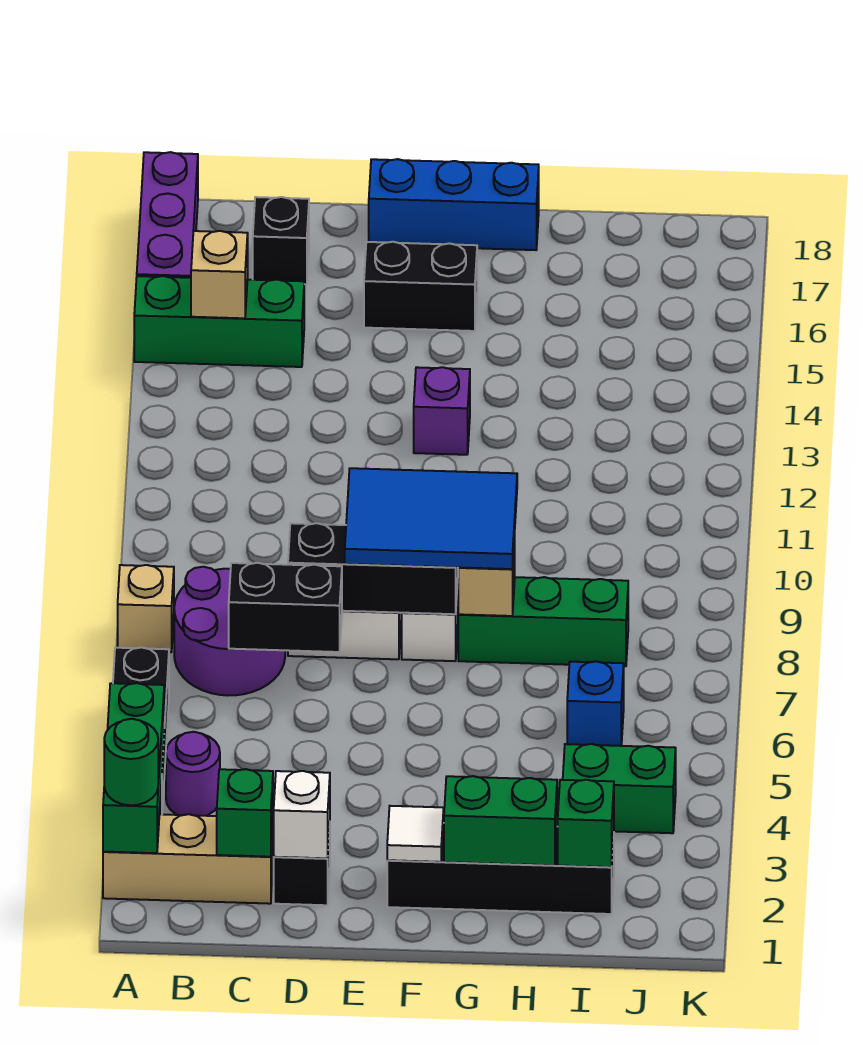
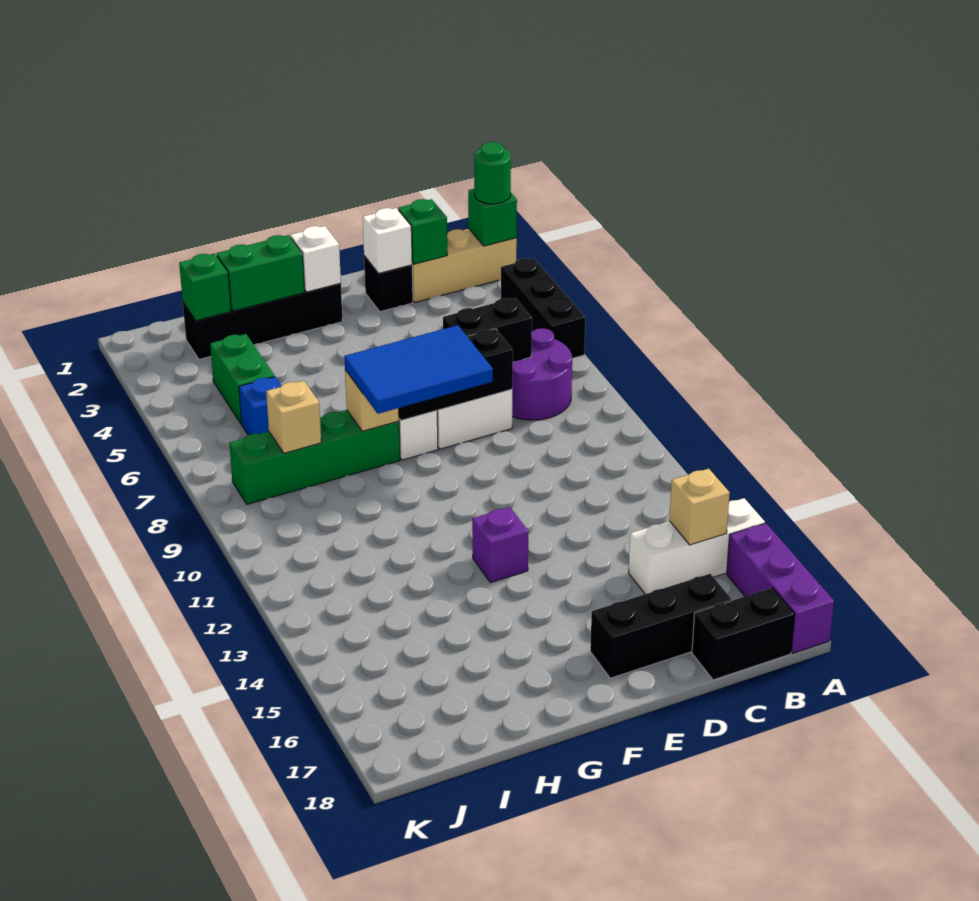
green brick A2:A4 level 2 -> green brick A2 level 2
tan brick A8 level 1 -> tan brick I8 level 2
green brick A15:C15 level 1 -> white brick A15:C15 level 1
purple round brick B4 level 1 -> none
black brick C17 level 1 -> black brick C17:E17 level 1
black brick E16:F16 level 1 -> black brick B18:C18 level 1
blue brick E18:G18 level 1 -> none
white tile F2 level 2 -> white brick F2 level 2
green brick G8:I8 level 1 -> green brick G8:J8 level 1
green brick I4:J4 level 1 -> green brick I4:I5 level 1

